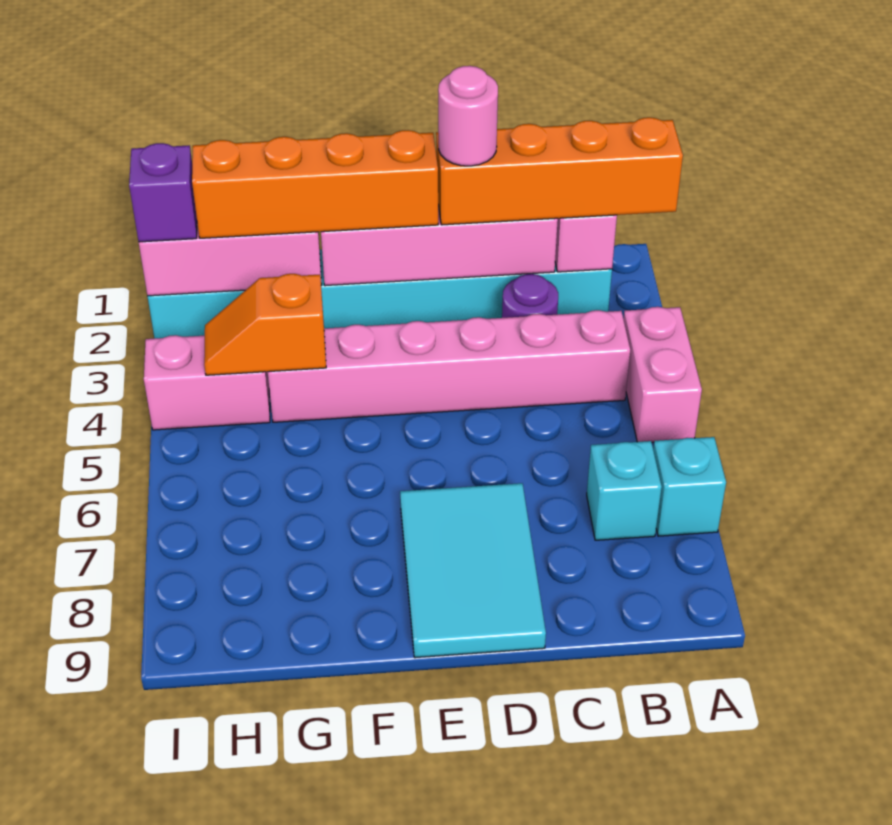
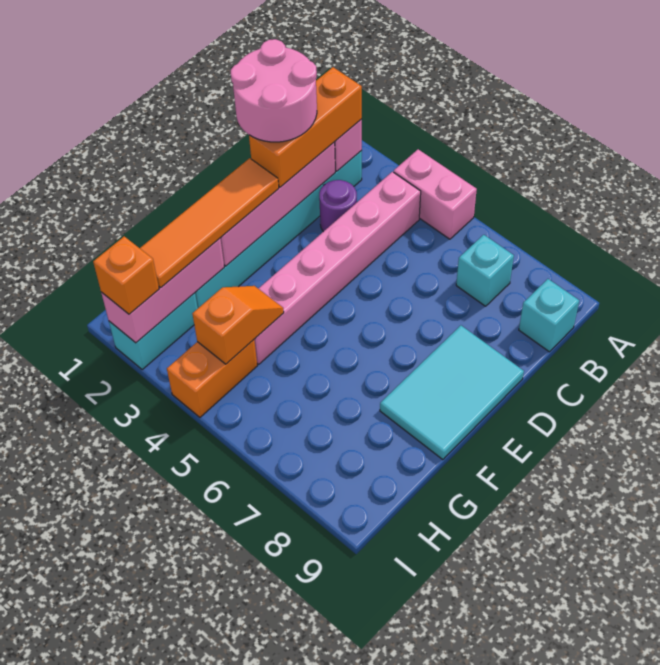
orange brick A2:D2 level 3 -> orange brick B2:D2 level 3
cyan brick A7 level 1 -> cyan brick B9 level 1
pink round brick D2 level 4 -> pink round brick C1:D2 level 4
cyan tile D7:E9 level 1 -> cyan tile D8:F9 level 1
orange brick E2:H2 level 3 -> orange tile E2:H2 level 3
orange slope G4:H4 level 2 top G -> orange slope G4:H4 level 2 top H
pink brick H4:I4 level 1 -> orange brick H4:I4 level 1
purple brick I2 level 3 -> orange brick I2 level 3

